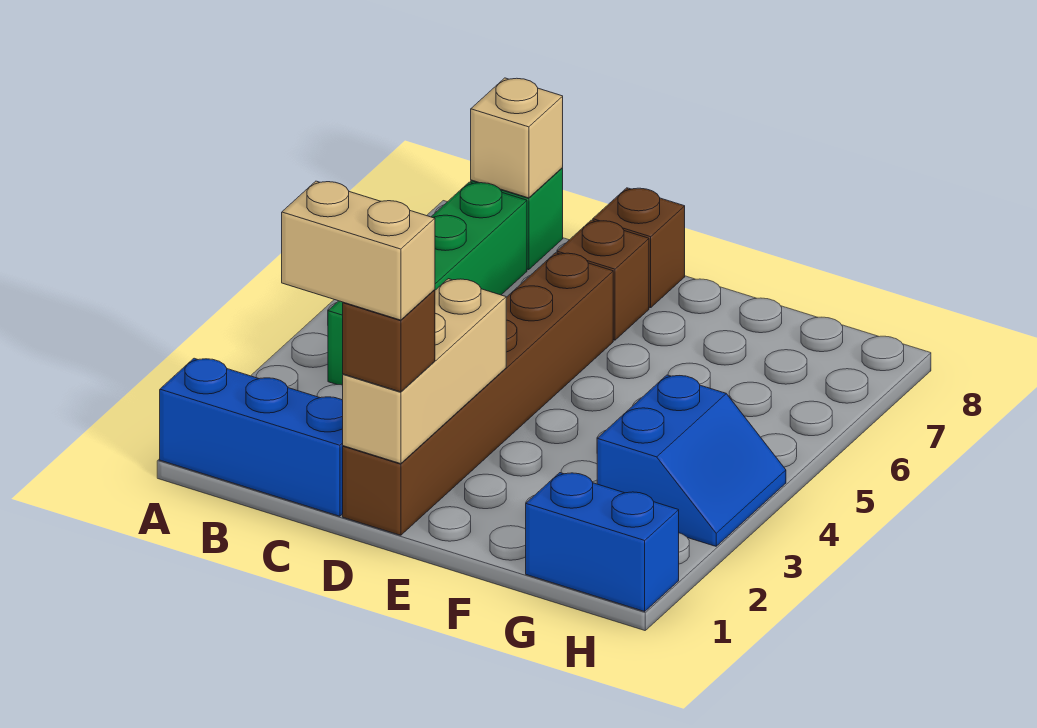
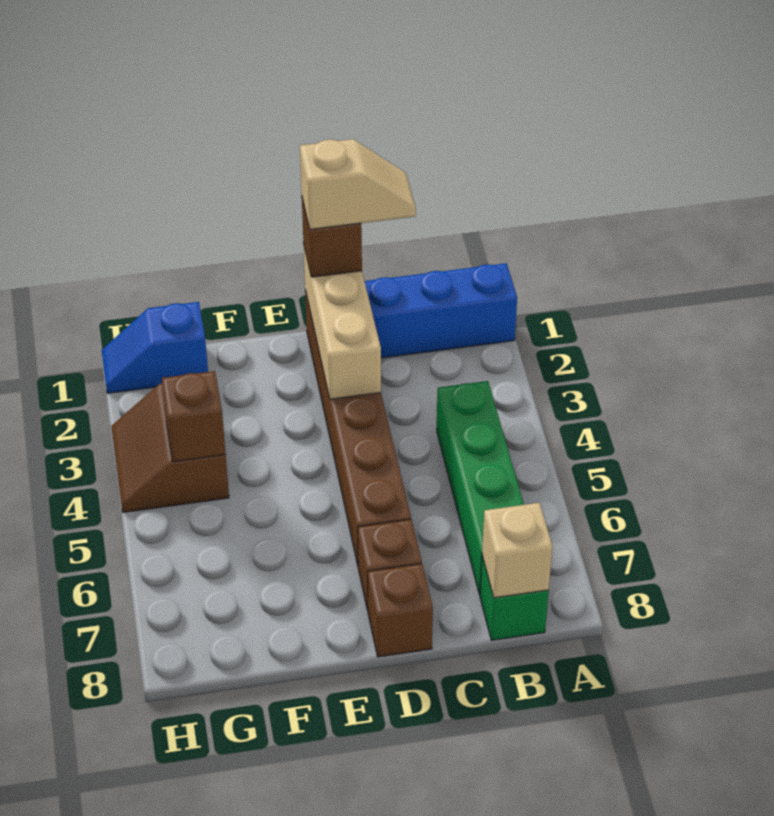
tan brick C1:D1 level 4 -> tan slope C1:D1 level 4 top D
blue brick G1:H1 level 1 -> blue slope G1:H1 level 1 top G
blue slope G3:H4 level 1 top G -> brown slope G3:H4 level 1 top G
none -> brown brick G4 level 2

